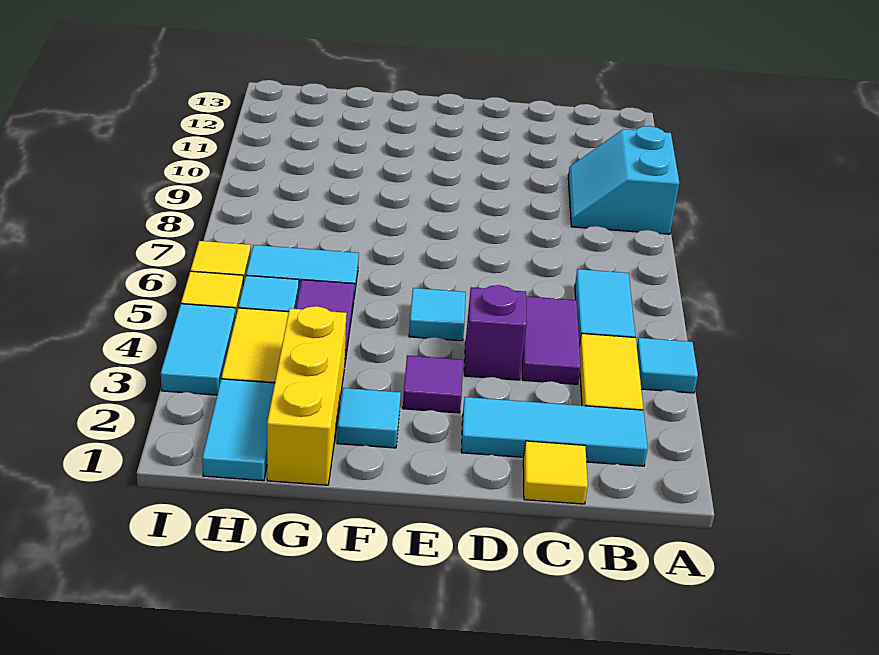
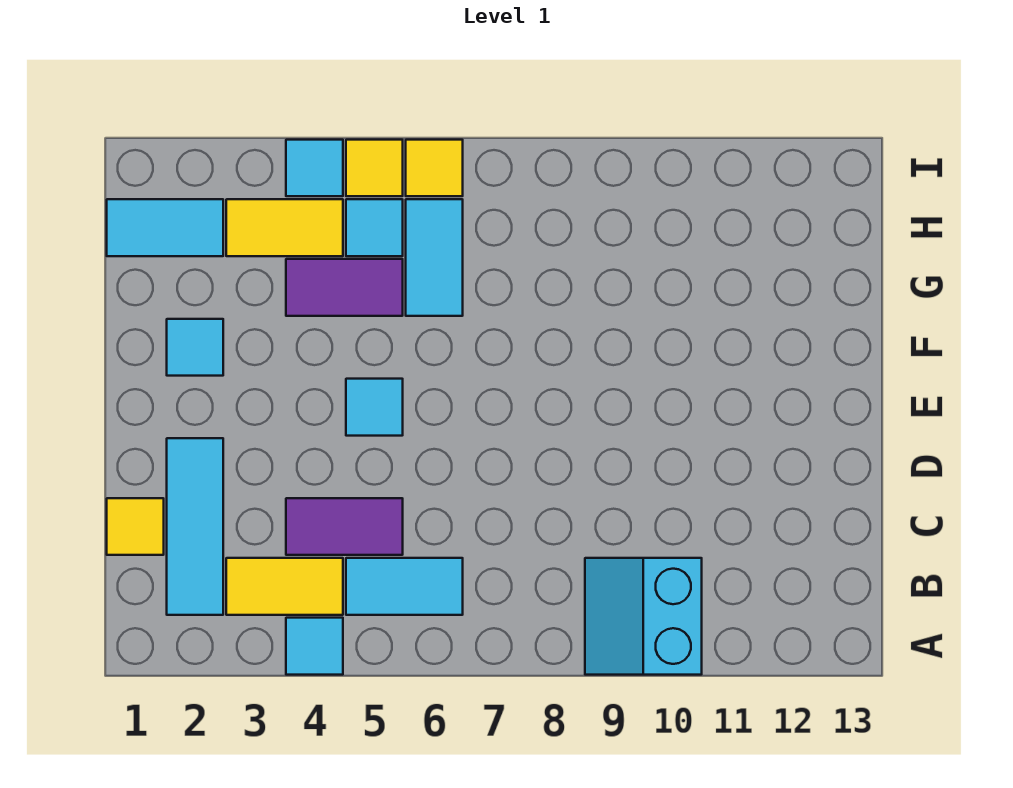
cyan slope A9:B10 level 1 top A -> cyan slope A9:B10 level 1 top 10
purple brick D4 level 1 -> none
purple tile E3 level 1 -> none
yellow brick G1:G3 level 1 -> none
cyan tile I3:I4 level 1 -> cyan tile I4 level 1

